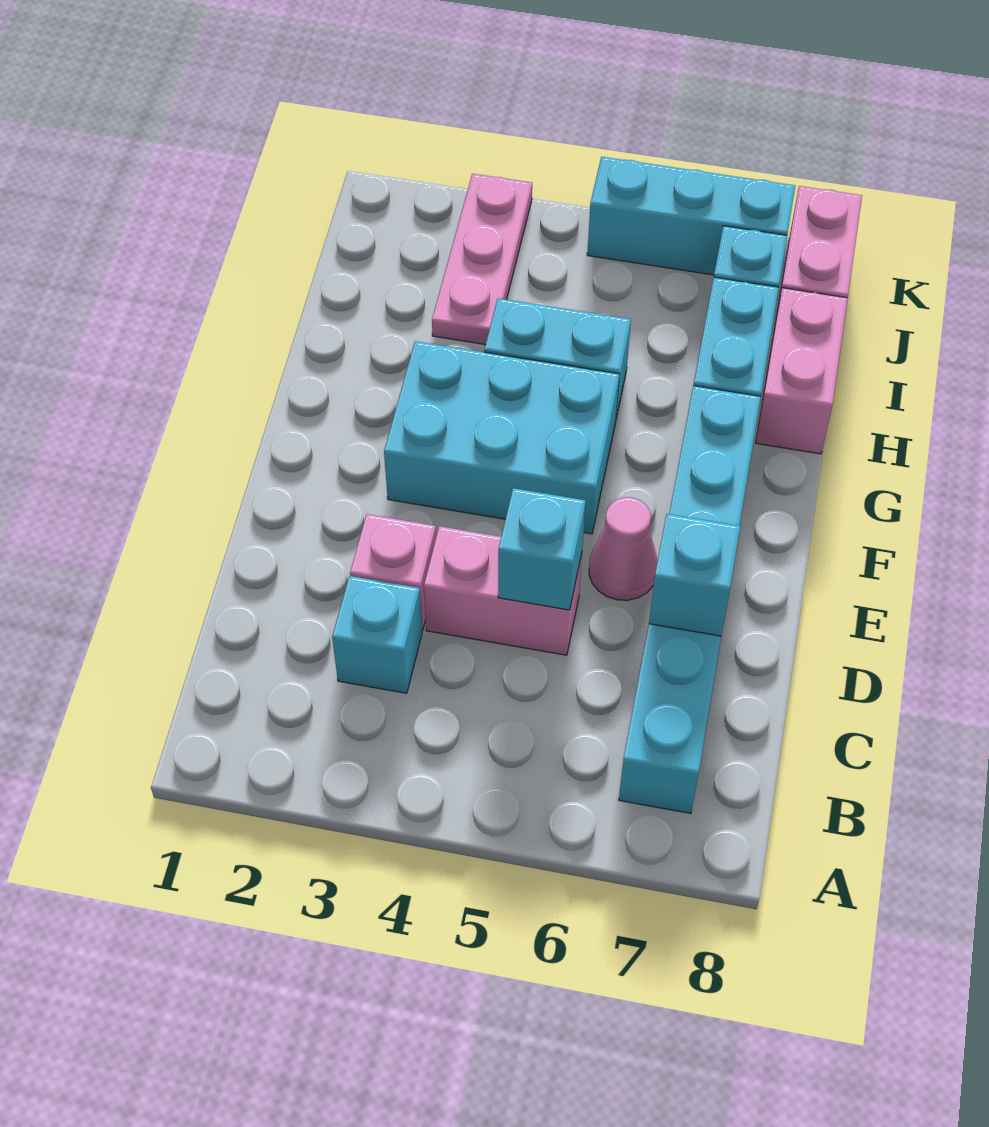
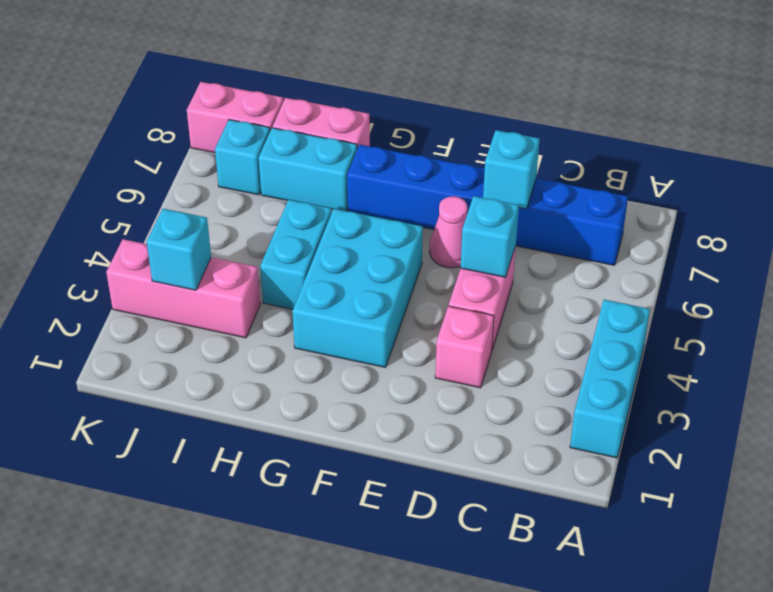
cyan brick B7:G7 level 1 -> blue brick B7:G7 level 1
cyan brick C3 level 1 -> cyan brick J3 level 2
pink plate I3:K3 level 1 -> pink brick I3:K3 level 1
cyan brick K5:K7 level 1 -> cyan brick A2:A4 level 1

